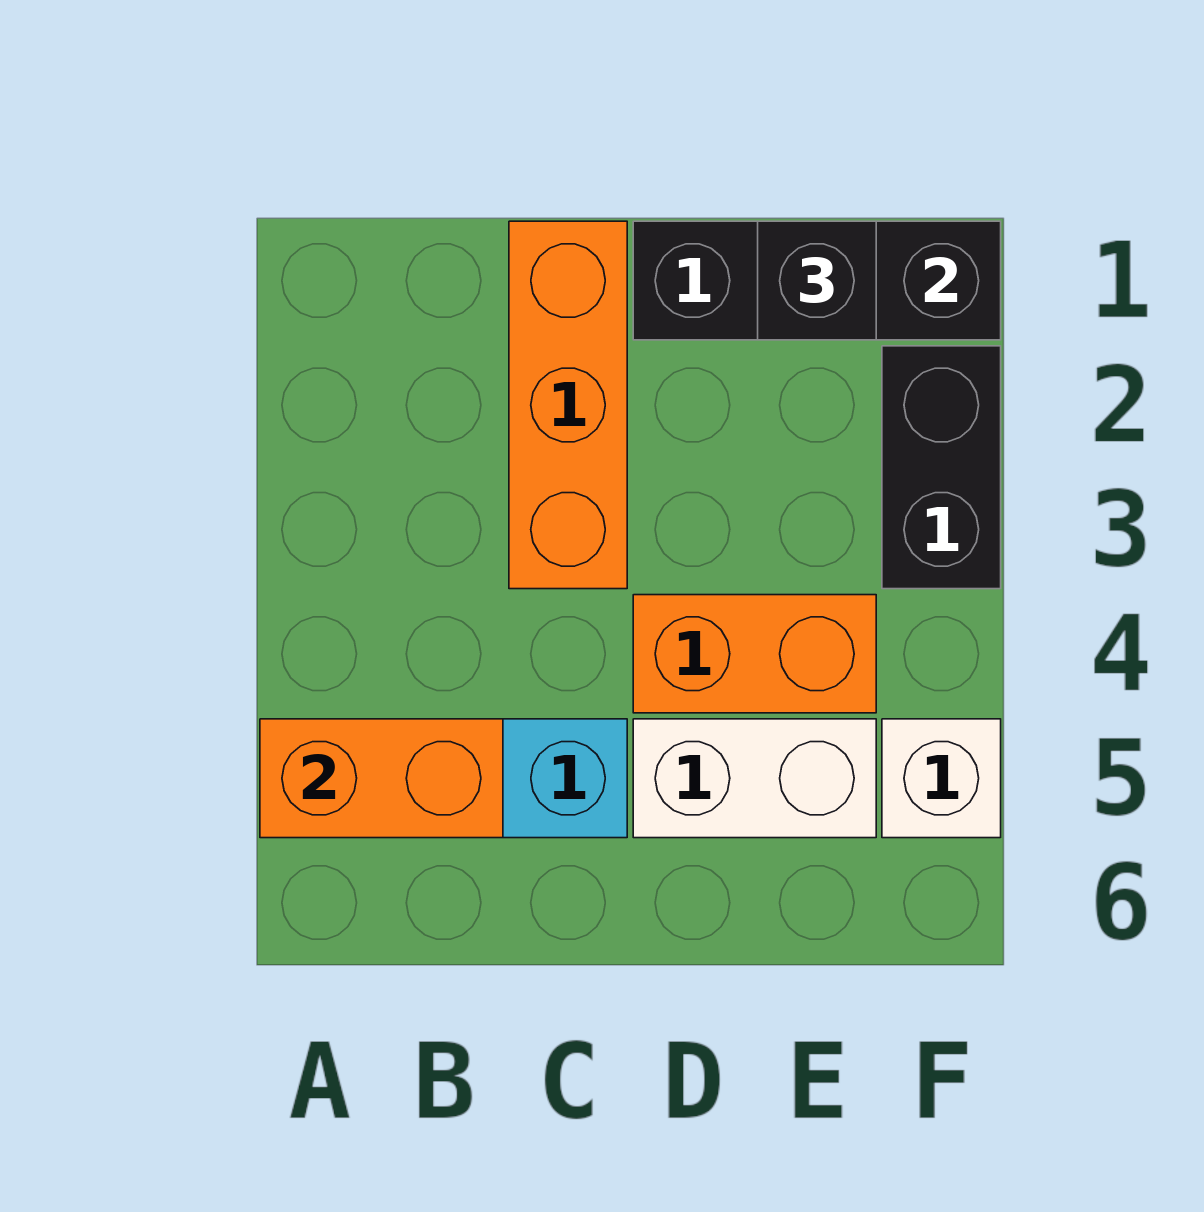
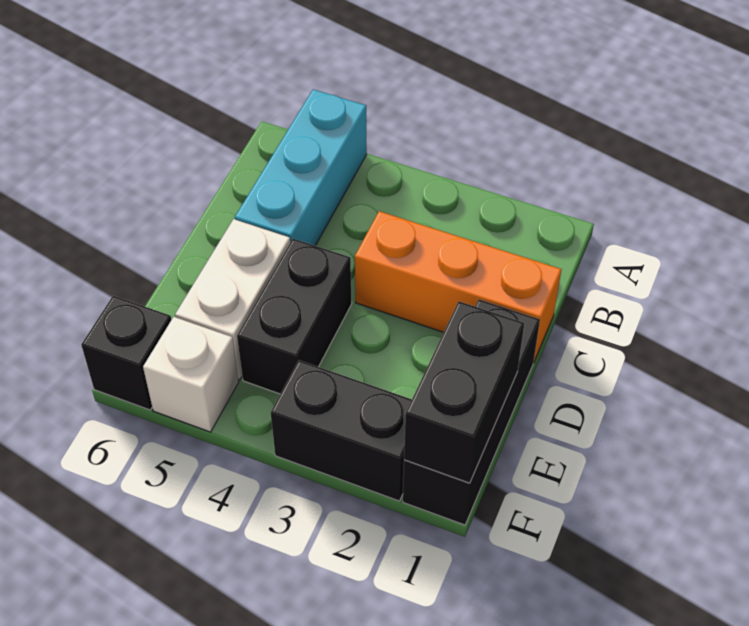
orange brick A5:B5 level 2 -> none
orange brick D4:E4 level 1 -> black brick D4:E4 level 1
black brick E1 level 3 -> black brick F6 level 1

